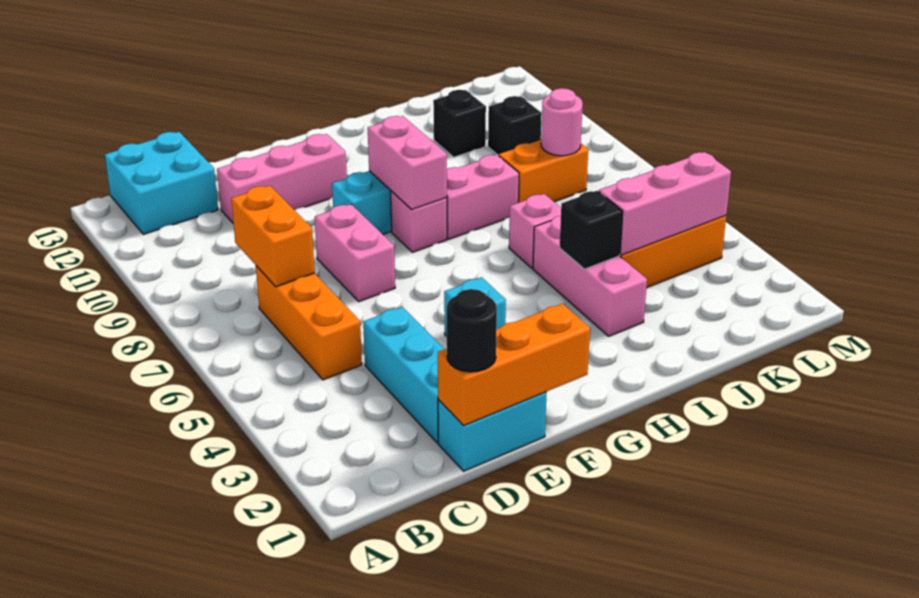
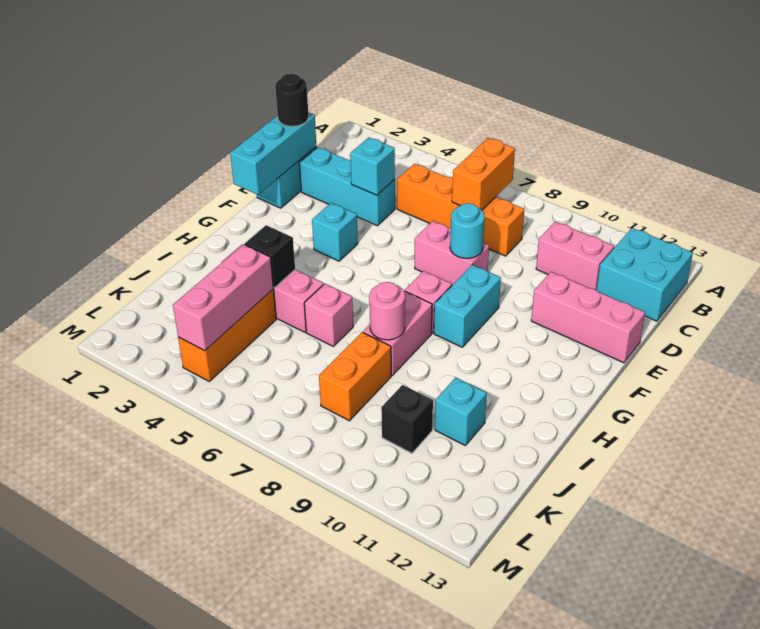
orange brick C5:C7 level 1 -> orange brick C5:C8 level 1
orange brick C7:C8 level 2 -> orange brick B7:C7 level 2
orange brick D1:F1 level 2 -> cyan brick D1:F1 level 2
none -> cyan brick D4 level 2
pink brick D11:F11 level 1 -> pink brick E11:E13 level 1
none -> cyan round brick E8 level 2
pink brick G8:G9 level 2 -> pink brick C10:C11 level 1
black brick J11 level 1 -> cyan brick J11 level 1
pink round brick K8 level 2 -> pink round brick I8 level 2

